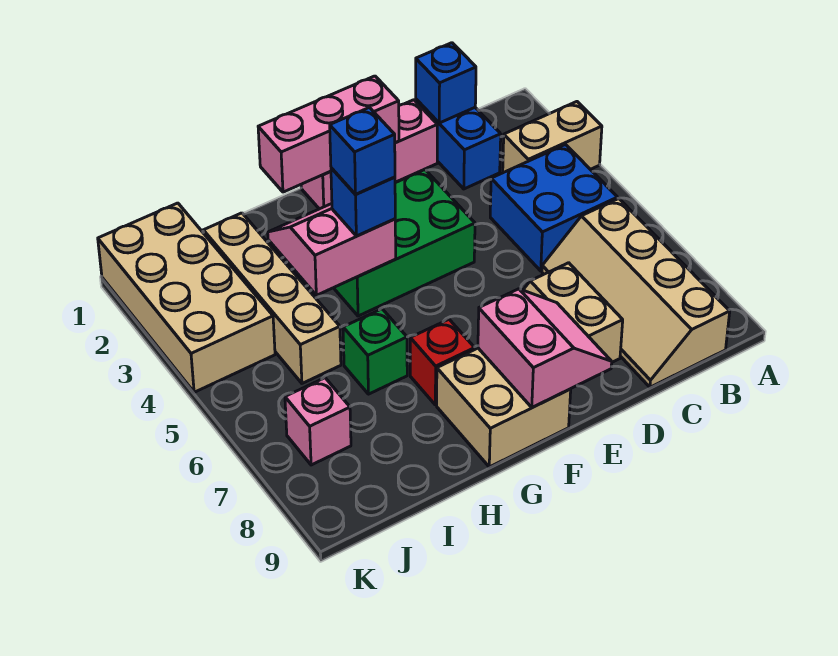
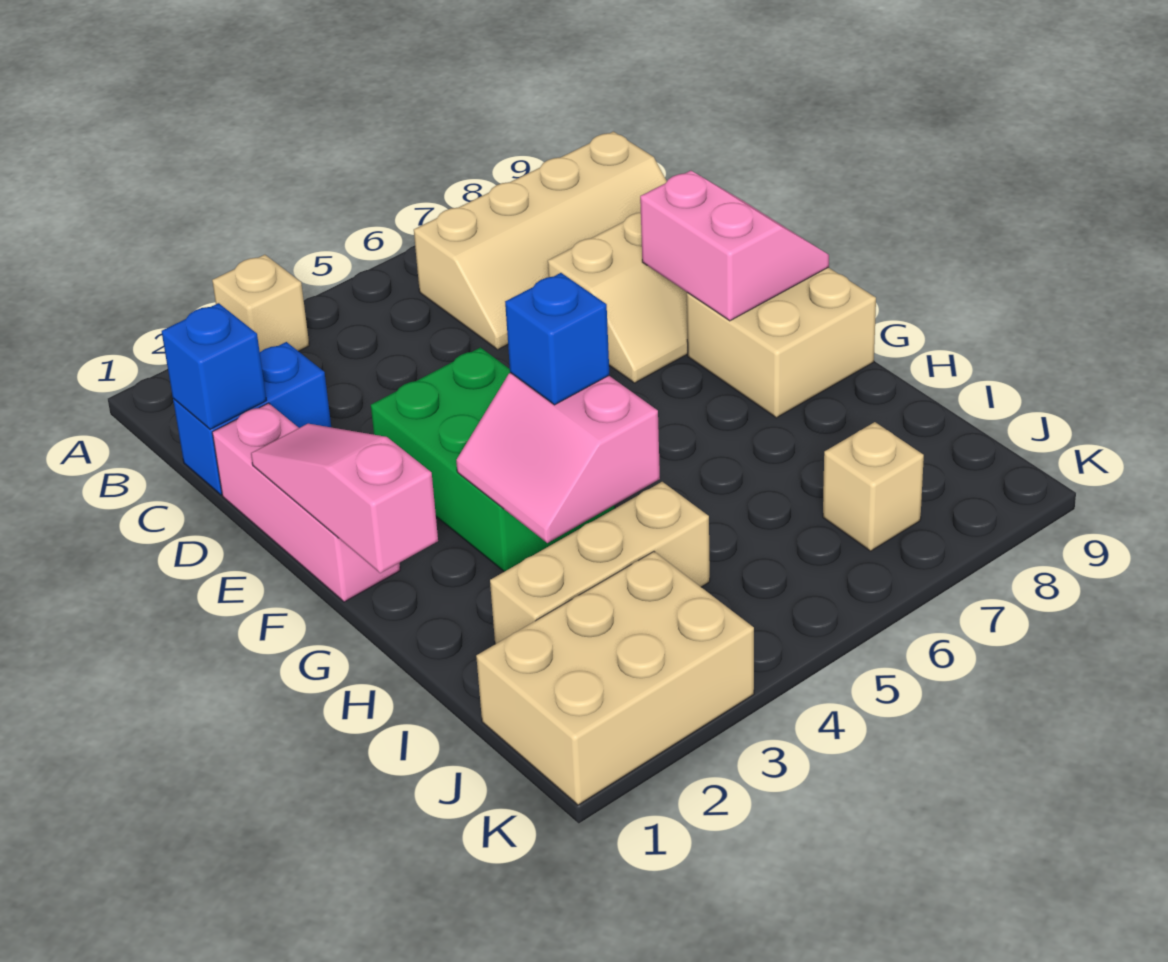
tan brick A3:B3 level 1 -> tan brick A3 level 1
blue brick B4:C5 level 1 -> none
pink brick E1:G1 level 2 -> pink slope E1:G1 level 2 top G
pink slope E8:F9 level 2 top F -> pink slope E8:F9 level 2 top 8
blue brick G4 level 4 -> none
red brick G7 level 1 -> none
green brick H6 level 1 -> none
tan brick I2:I5 level 1 -> tan brick I2:I4 level 1
tan brick J1:K4 level 1 -> tan brick J1:K3 level 1
pink brick J7 level 1 -> tan brick J7 level 1

